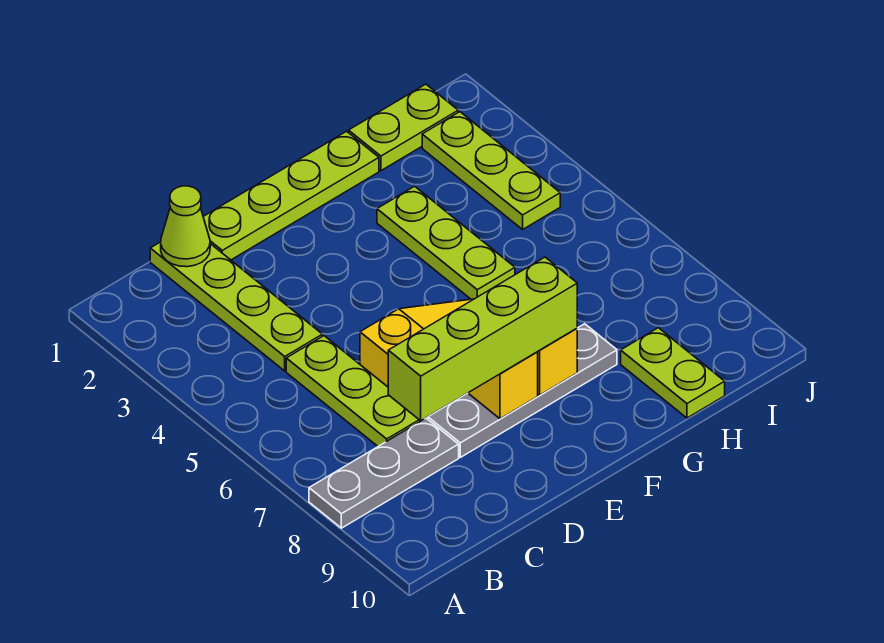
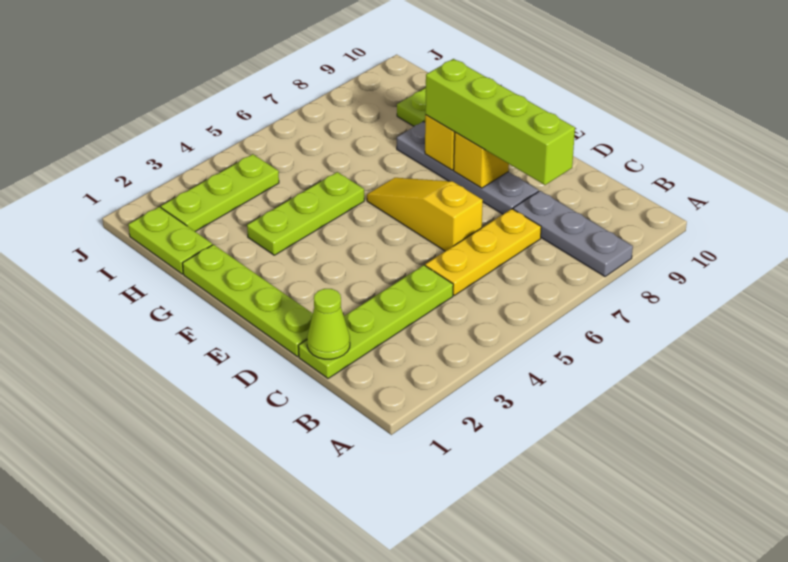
lime plate C5:C7 level 1 -> yellow plate C5:C7 level 1

